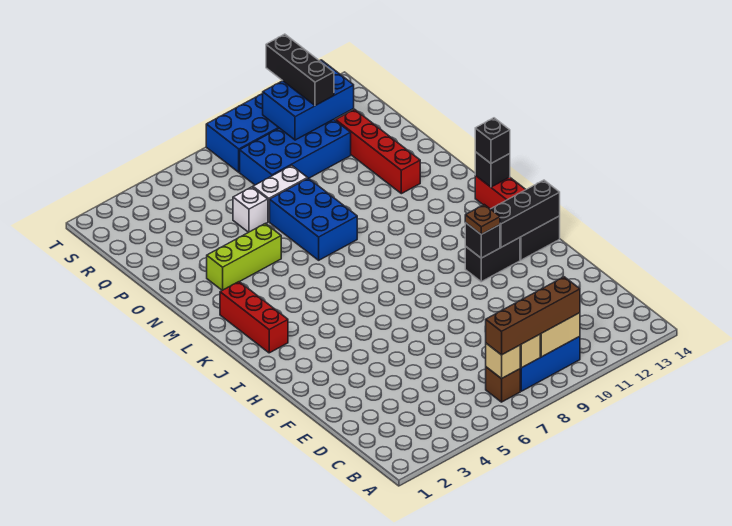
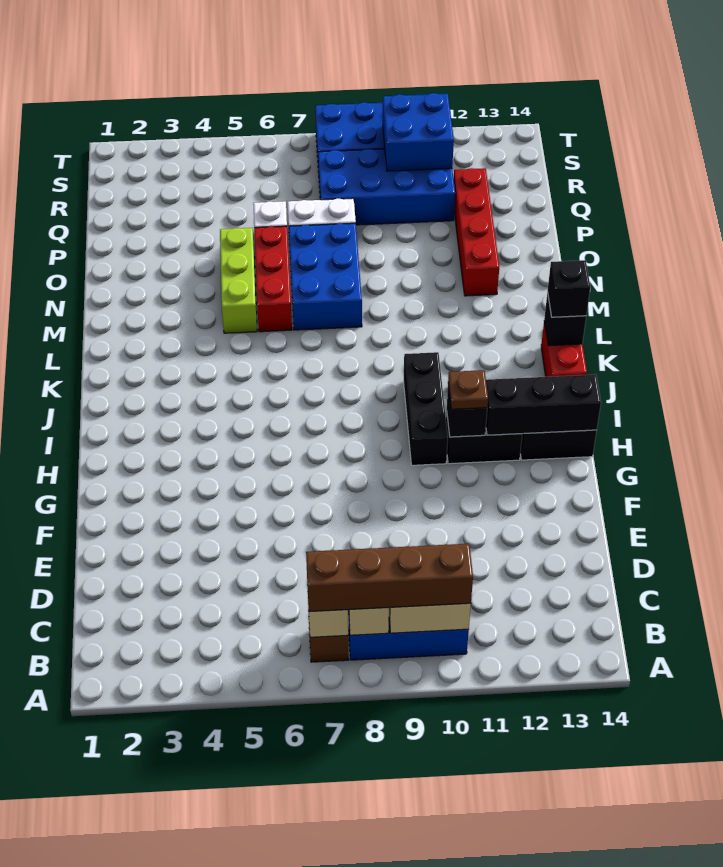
red brick J2:L2 level 1 -> red brick M6:O6 level 1
lime brick N3:N5 level 1 -> lime brick M5:O5 level 1
blue brick R10:S12 level 2 -> blue brick R10:S11 level 2
black brick R11:T11 level 3 -> black brick H10:J10 level 1

